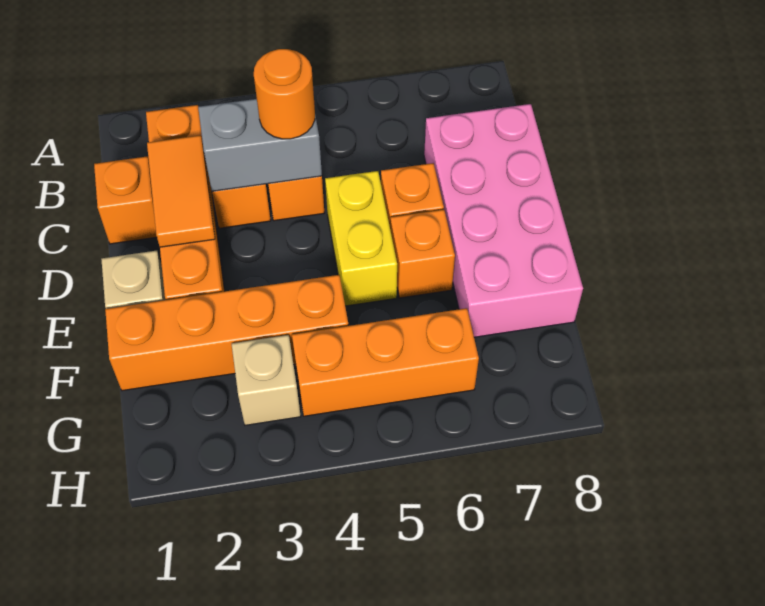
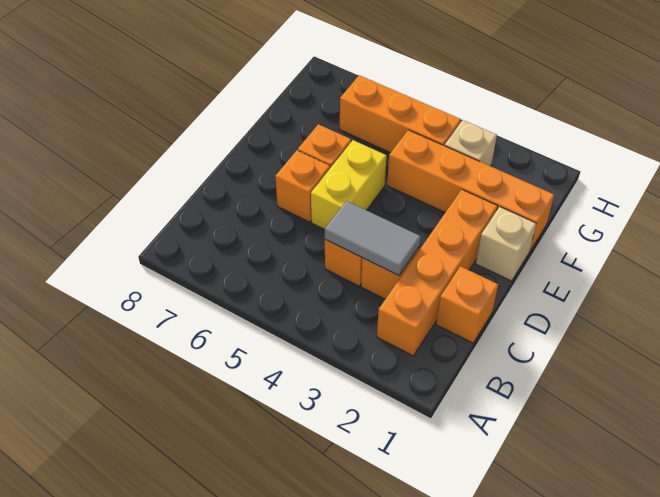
orange tile C2:D2 level 2 -> none
grey brick C3:C4 level 2 -> grey tile C3:C4 level 2
orange round brick C4 level 3 -> none
pink brick C7:F8 level 1 -> none

